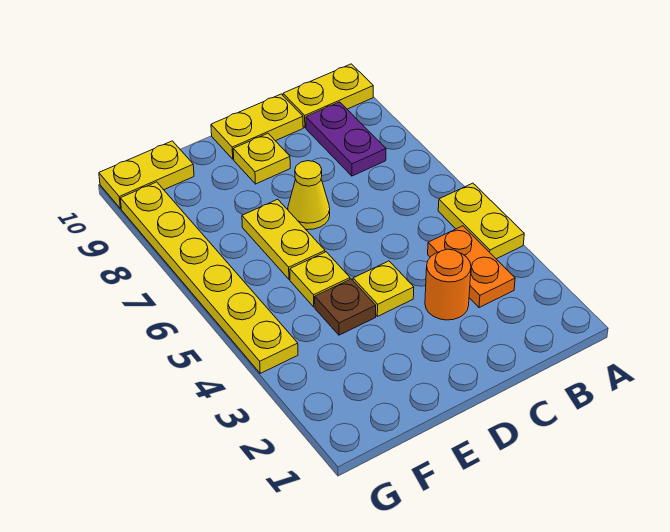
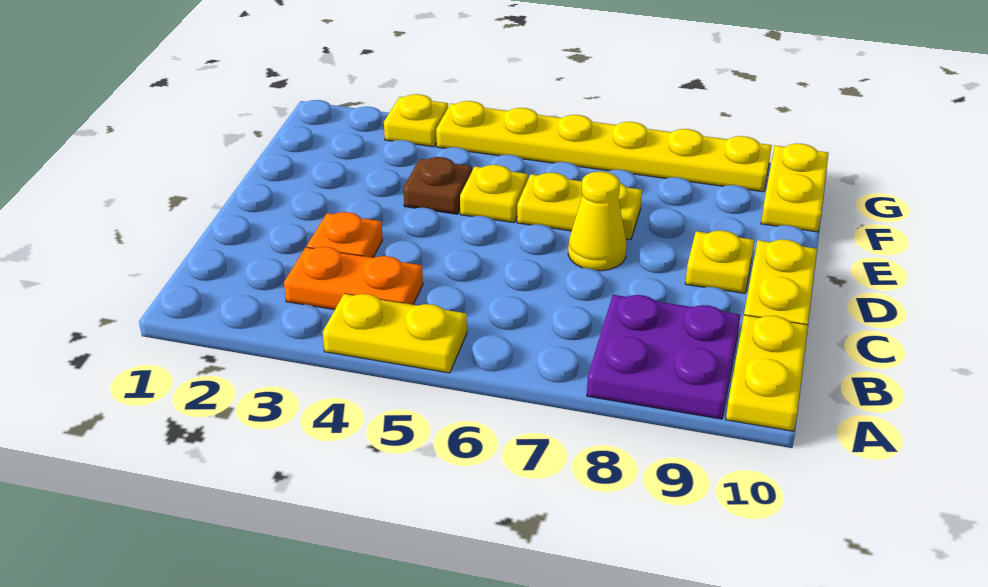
purple plate B8:B9 level 1 -> purple plate A8:B9 level 1
orange round brick C3 level 1 -> orange plate C3 level 1
yellow plate D4 level 1 -> yellow plate G3 level 1

